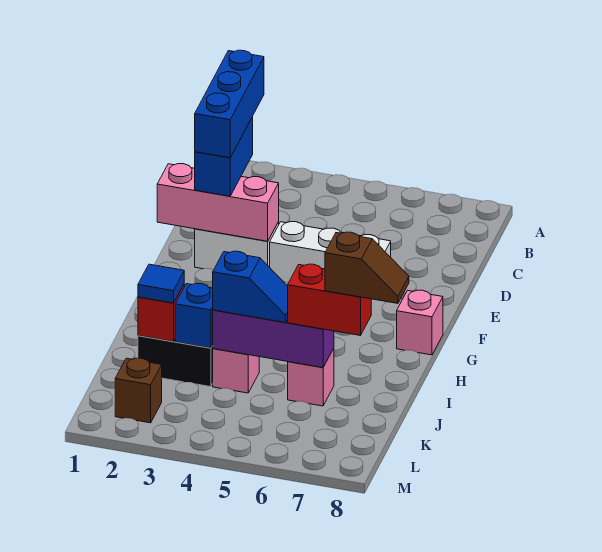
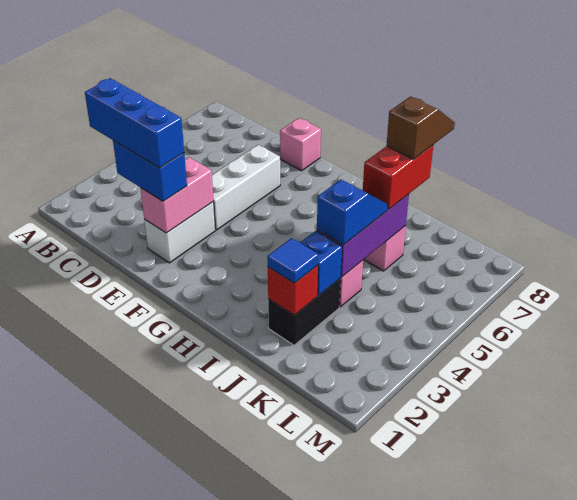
pink brick E1:E3 level 2 -> pink brick E2:E3 level 2
pink brick G8 level 1 -> pink brick E8 level 1
brown brick L2 level 1 -> none

